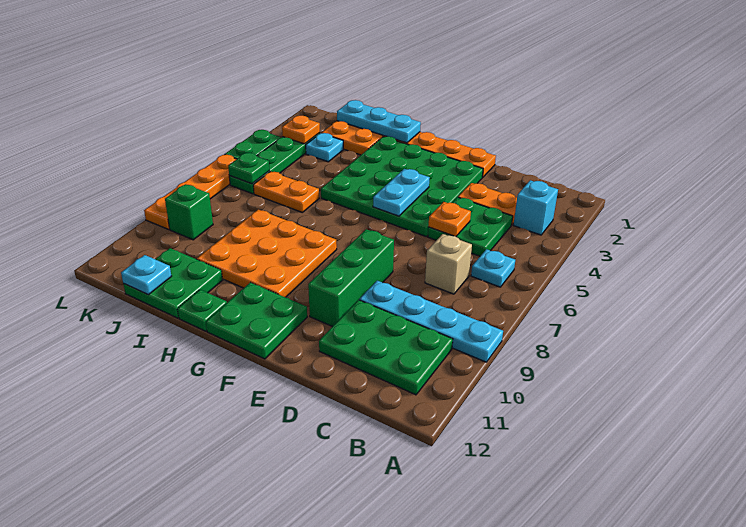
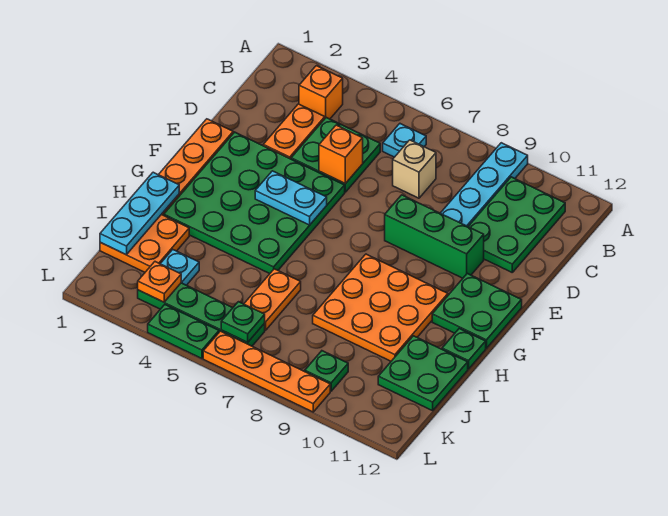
cyan brick B3 level 1 -> orange brick B3 level 1
orange plate D5 level 2 -> orange brick D5 level 2
cyan plate J12 level 2 -> none
green brick K9 level 1 -> green plate K9 level 1

